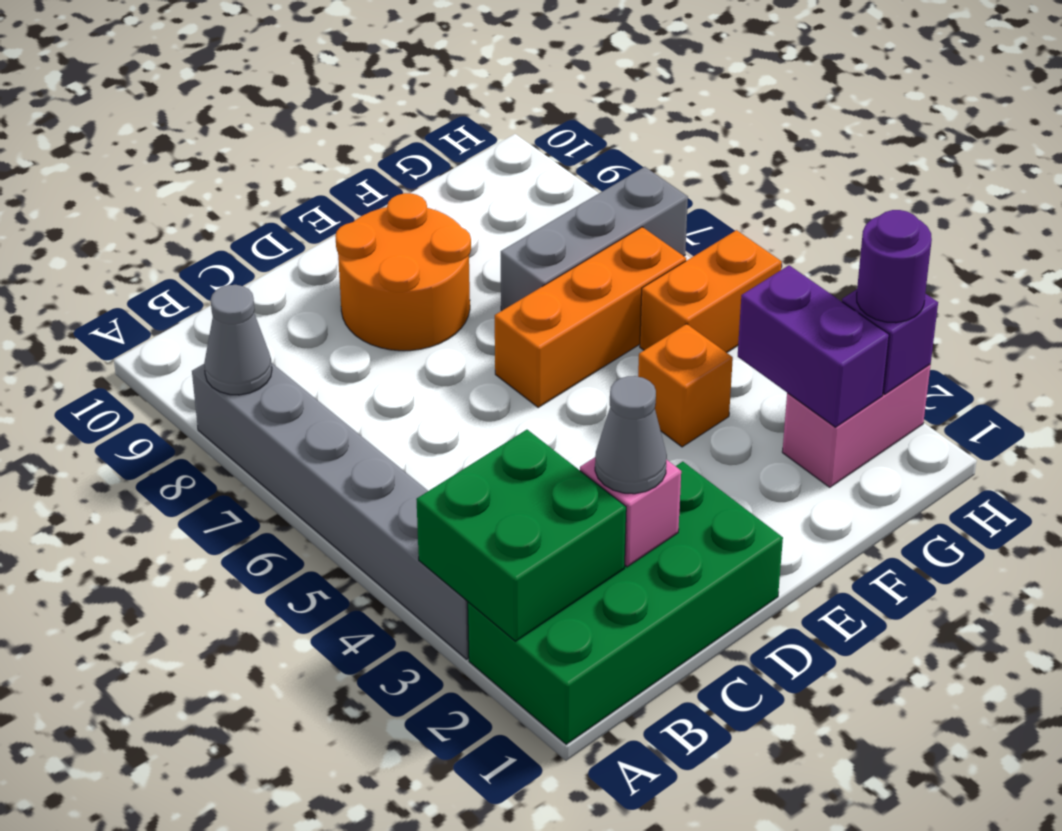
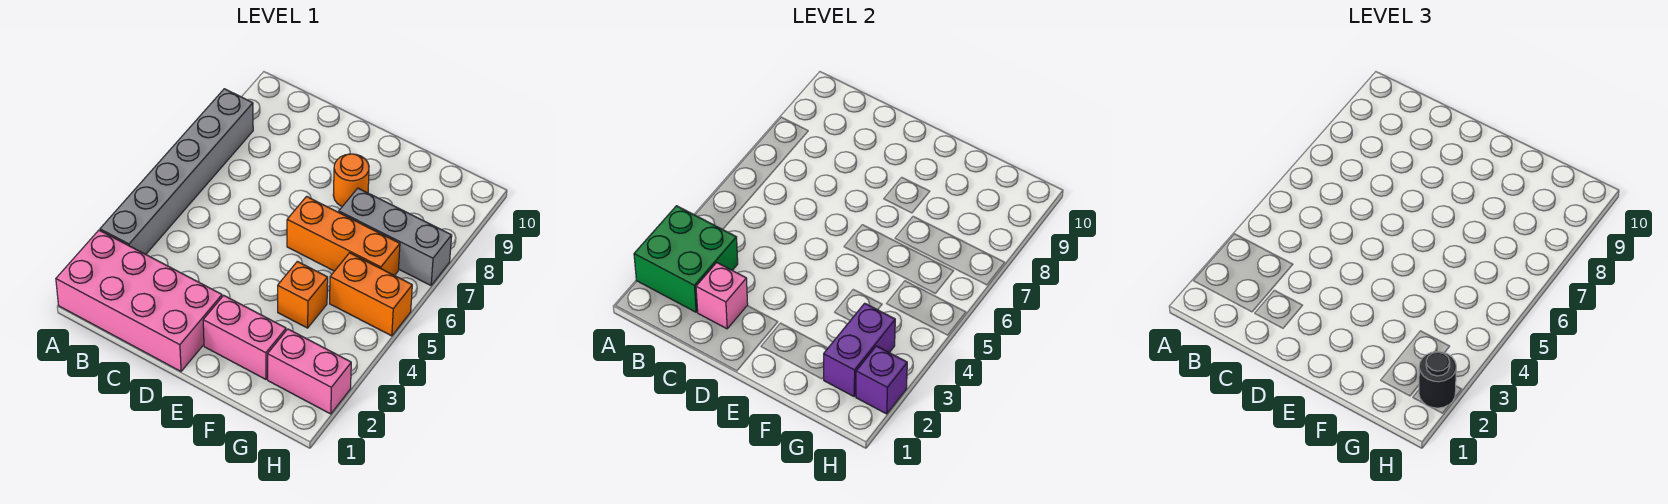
green brick A1:D2 level 1 -> pink brick A1:D2 level 1
grey cone A8 level 2 -> none
grey cone C2 level 3 -> none
orange round brick D8:E9 level 1 -> orange round brick E8 level 1
none -> pink brick E2:F2 level 1
purple round brick H2 level 3 -> black round brick H2 level 3

